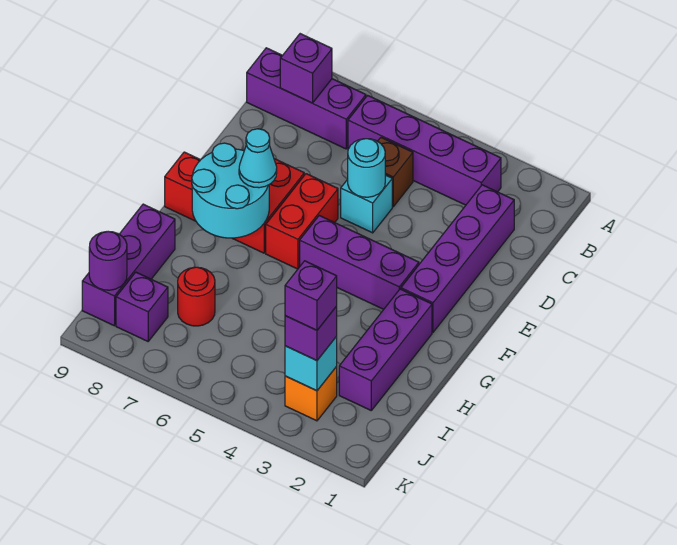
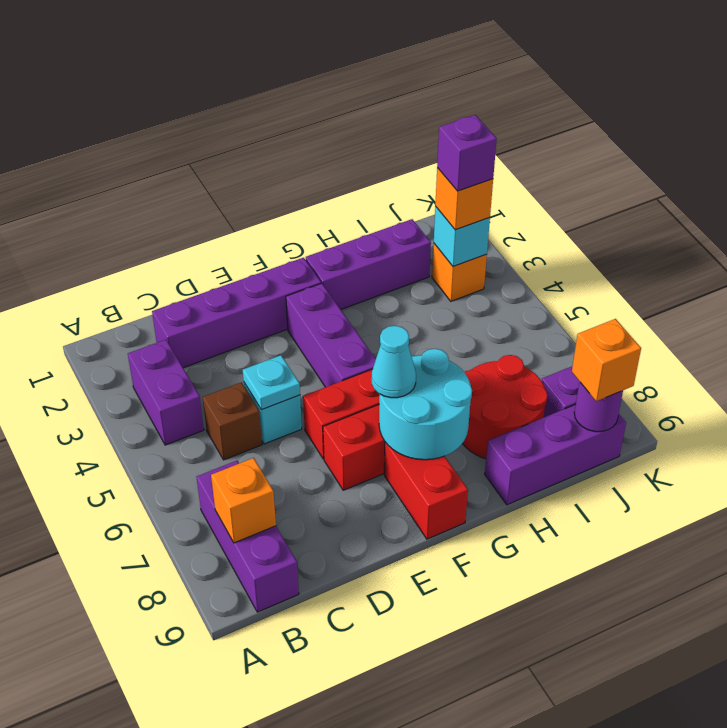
purple brick B3:B6 level 1 -> purple brick B3:B4 level 1
purple brick B8 level 2 -> orange brick B8 level 2
cyan round brick D5 level 2 -> cyan plate D5 level 2
red round brick I7 level 1 -> red round brick H7:I8 level 1
purple brick J3 level 3 -> orange brick J3 level 3
none -> orange brick J9 level 3

